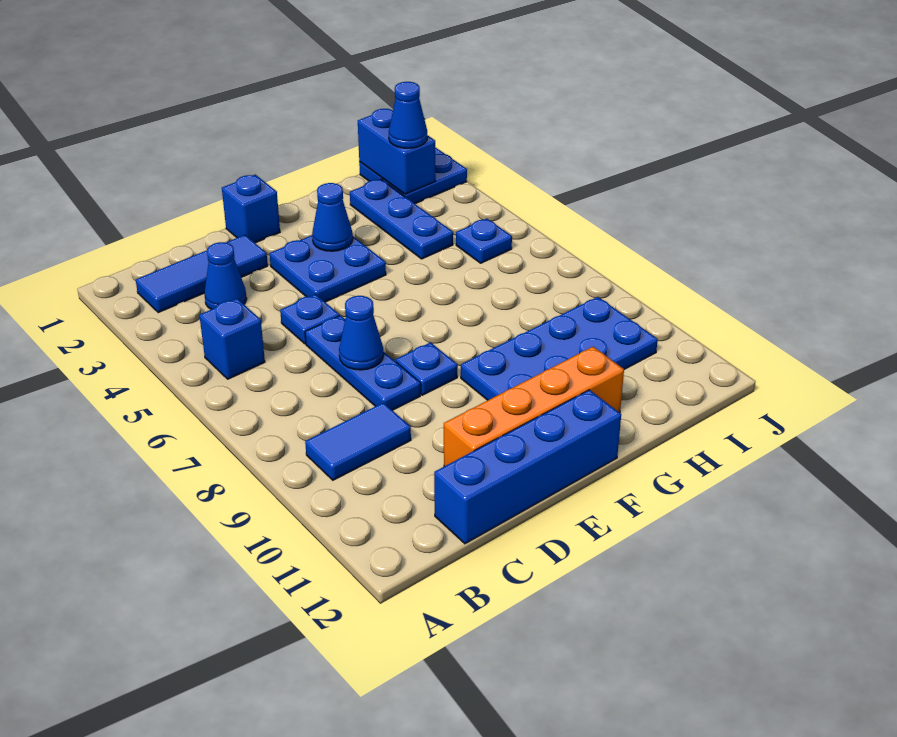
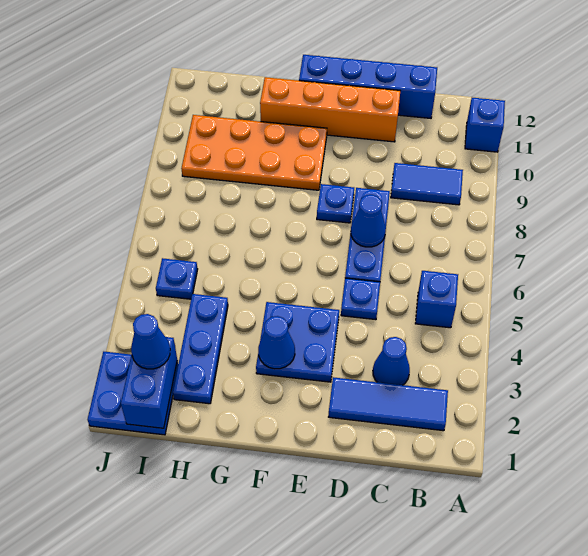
blue brick E1 level 1 -> blue brick A11 level 1
blue plate F9:I10 level 1 -> orange plate F9:I10 level 1

